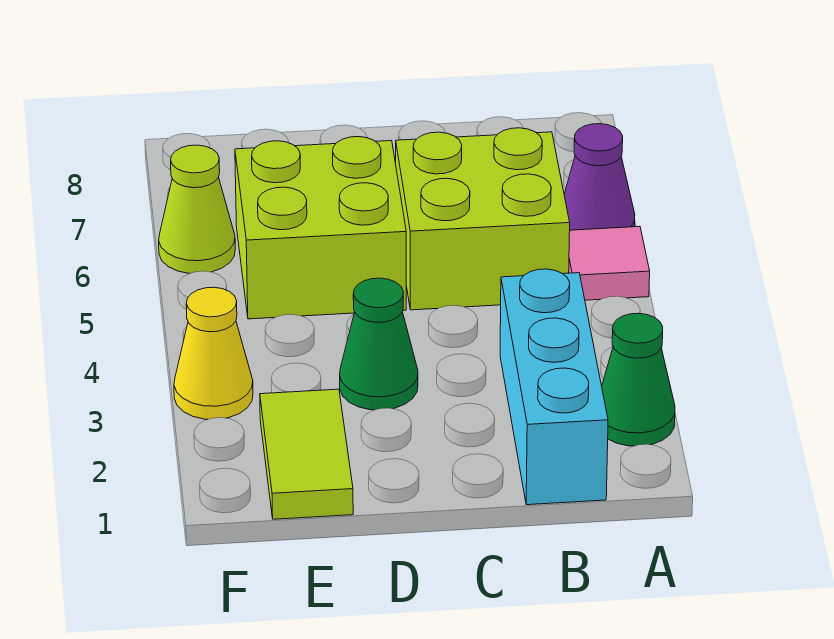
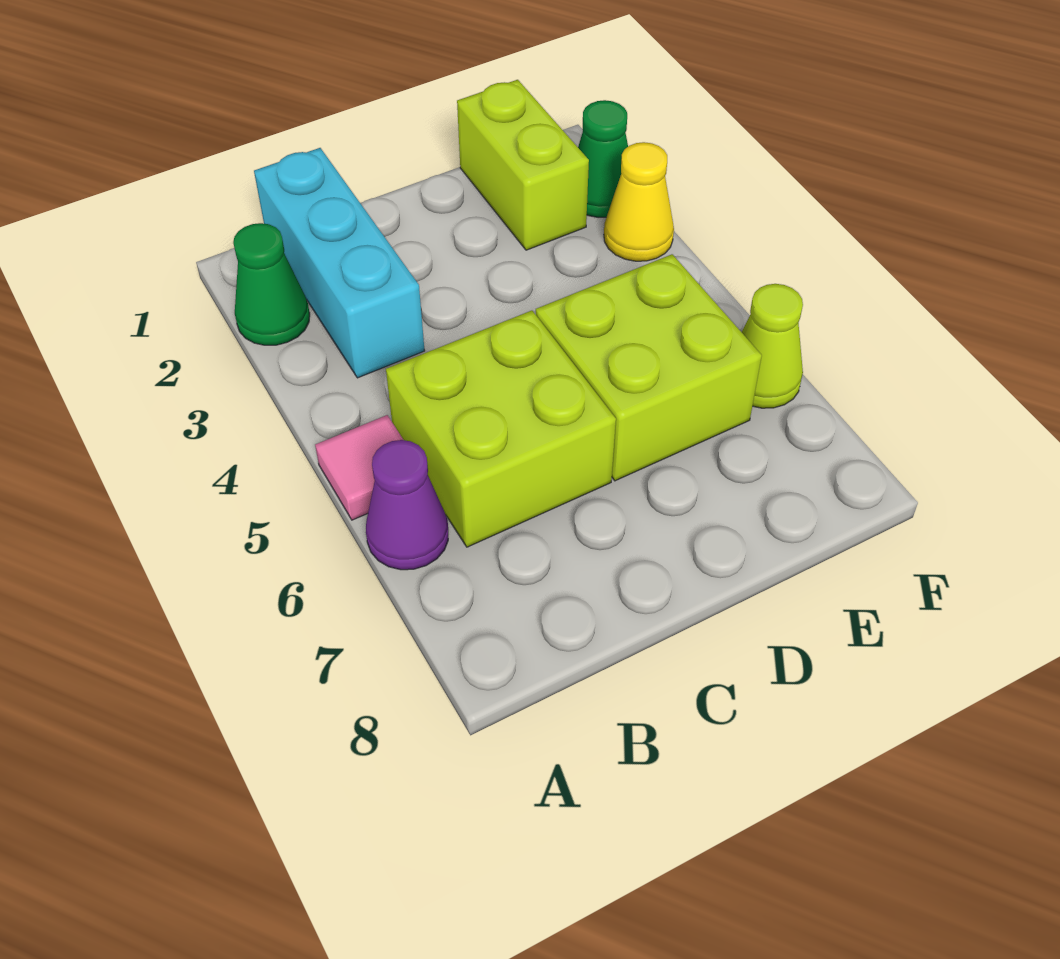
green cone D3 level 1 -> green cone F2 level 1
lime tile E1:E2 level 1 -> lime brick E1:E2 level 1

